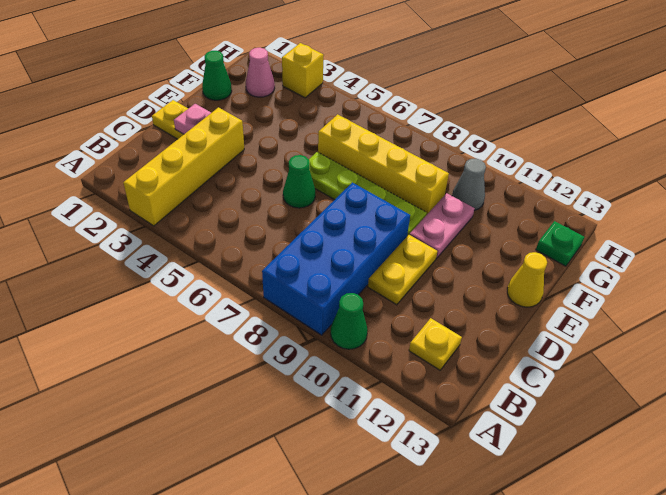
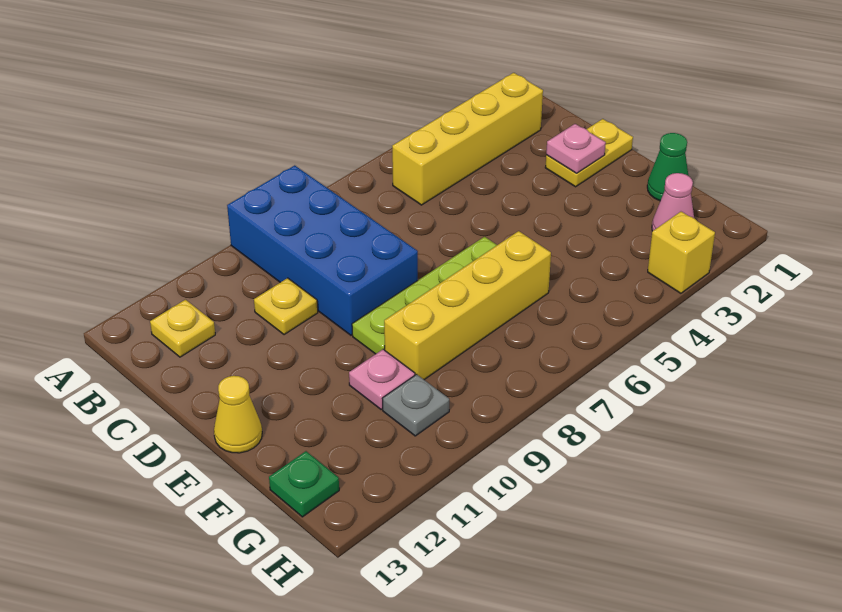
yellow brick A3:D3 level 1 -> yellow brick B2:B5 level 1
green cone A10 level 1 -> none
yellow plate C10:D10 level 1 -> yellow plate C10 level 1
green cone D6 level 1 -> none
pink plate E10:F10 level 1 -> pink plate F10 level 1
grey cone G10 level 1 -> grey plate G10 level 1

